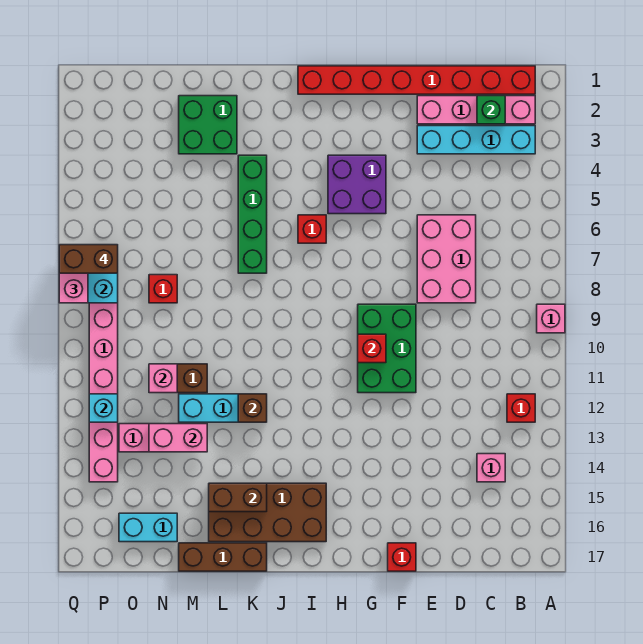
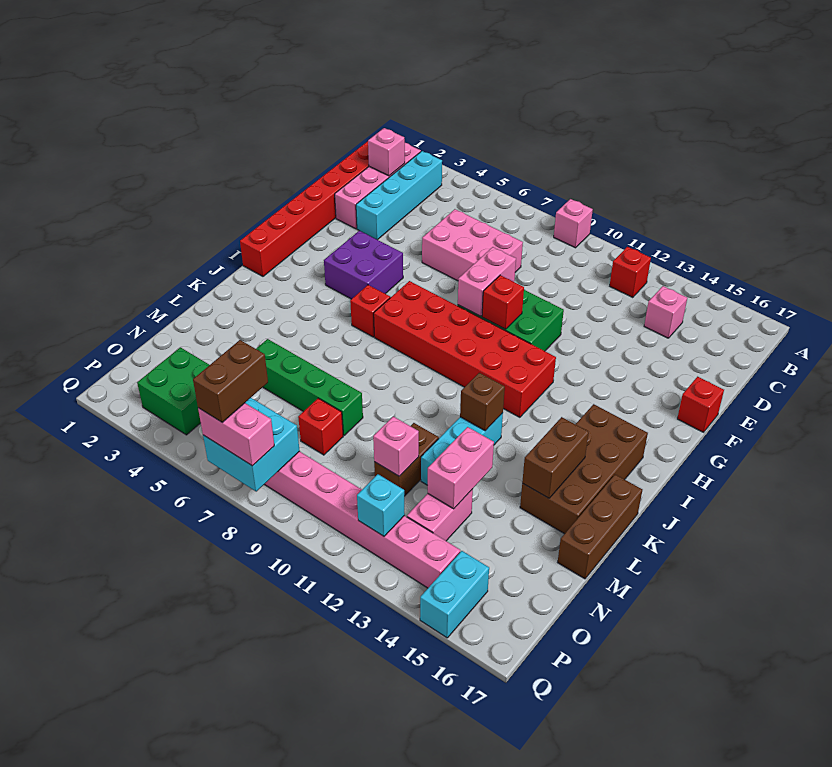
green brick C2 level 2 -> pink brick C2 level 2
none -> pink brick F9:G9 level 2
none -> red brick H7:I12 level 1
green brick K4:K7 level 1 -> green brick M5:M8 level 1
green brick L2:M3 level 1 -> green brick O3:P4 level 1
cyan brick N16:O16 level 1 -> cyan brick P15:Q15 level 1

